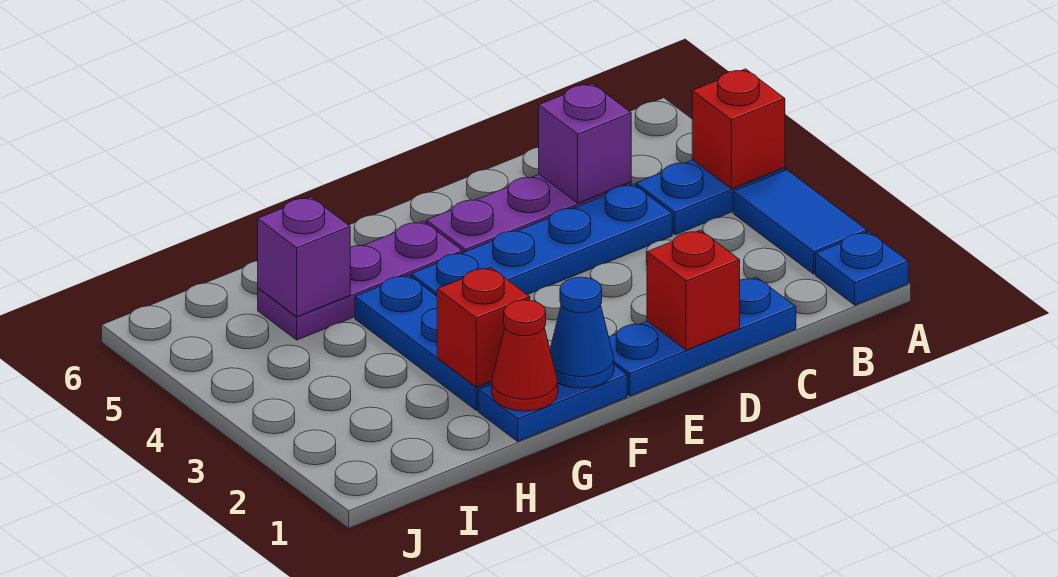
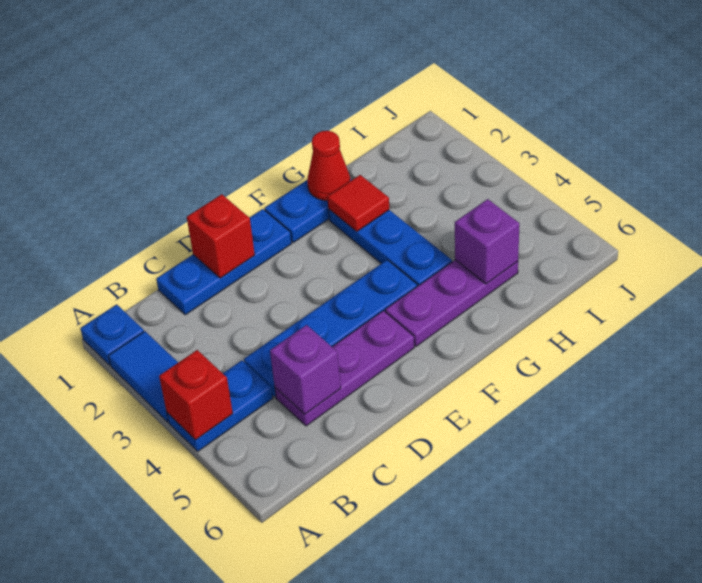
blue cone F1 level 2 -> none
red brick G2 level 2 -> red tile G2 level 2

